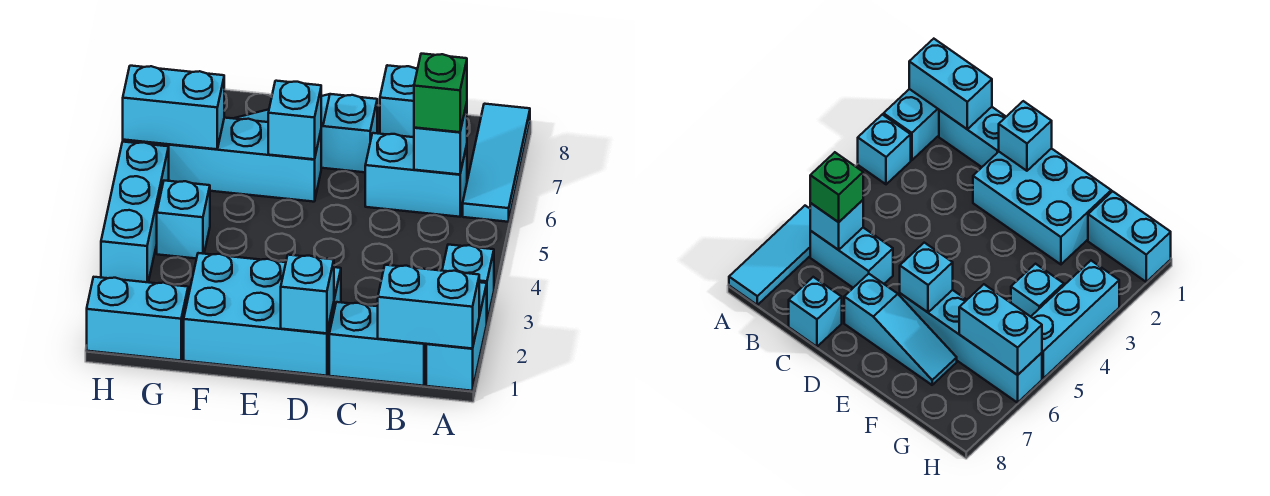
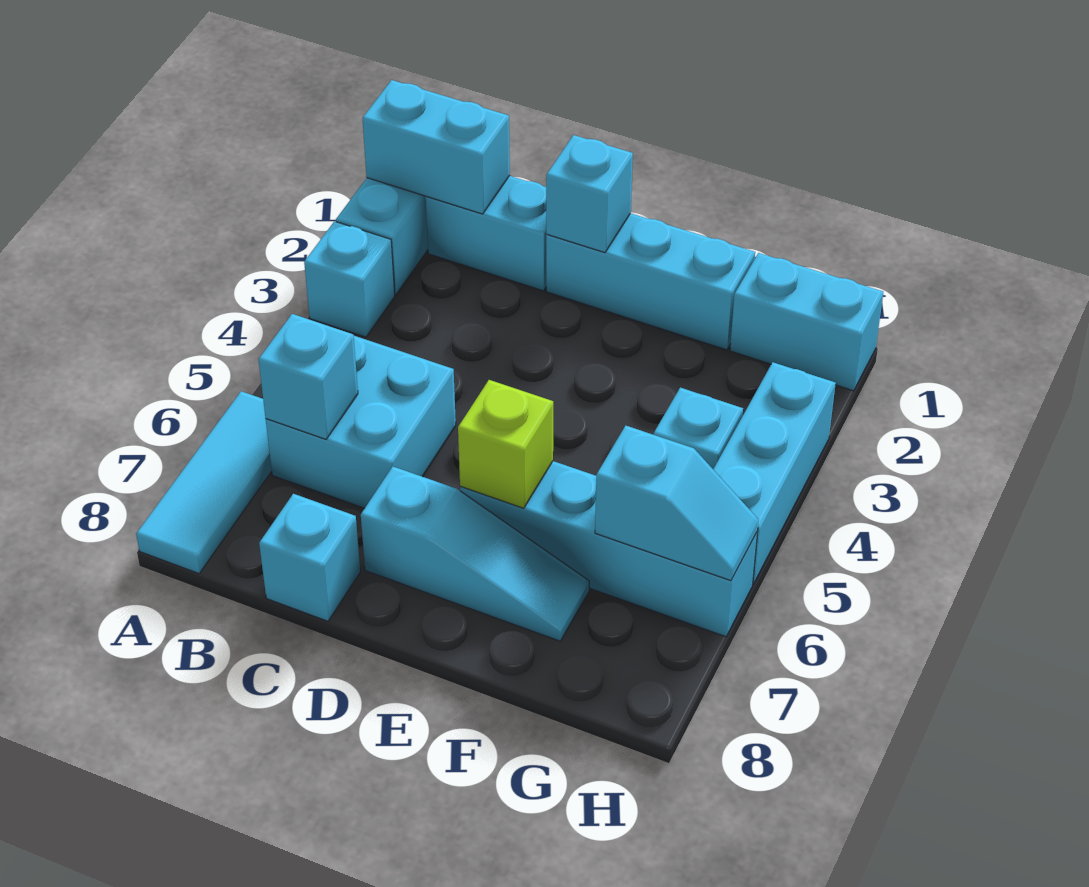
cyan brick B6:C6 level 1 -> cyan brick B5:C6 level 1
green brick B6 level 3 -> none
cyan brick D1:F2 level 1 -> cyan brick D1:F1 level 1
cyan brick E6 level 2 -> lime brick E6 level 2
cyan brick G6:H6 level 2 -> cyan slope G6:H6 level 2 top G

